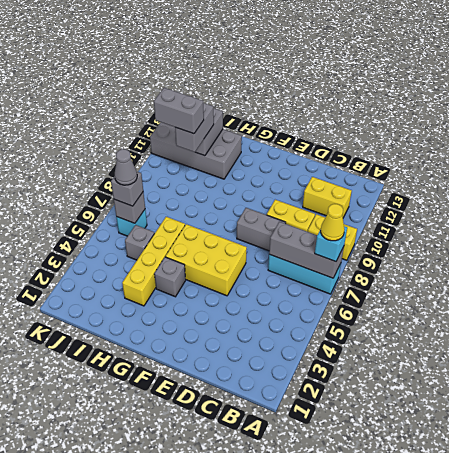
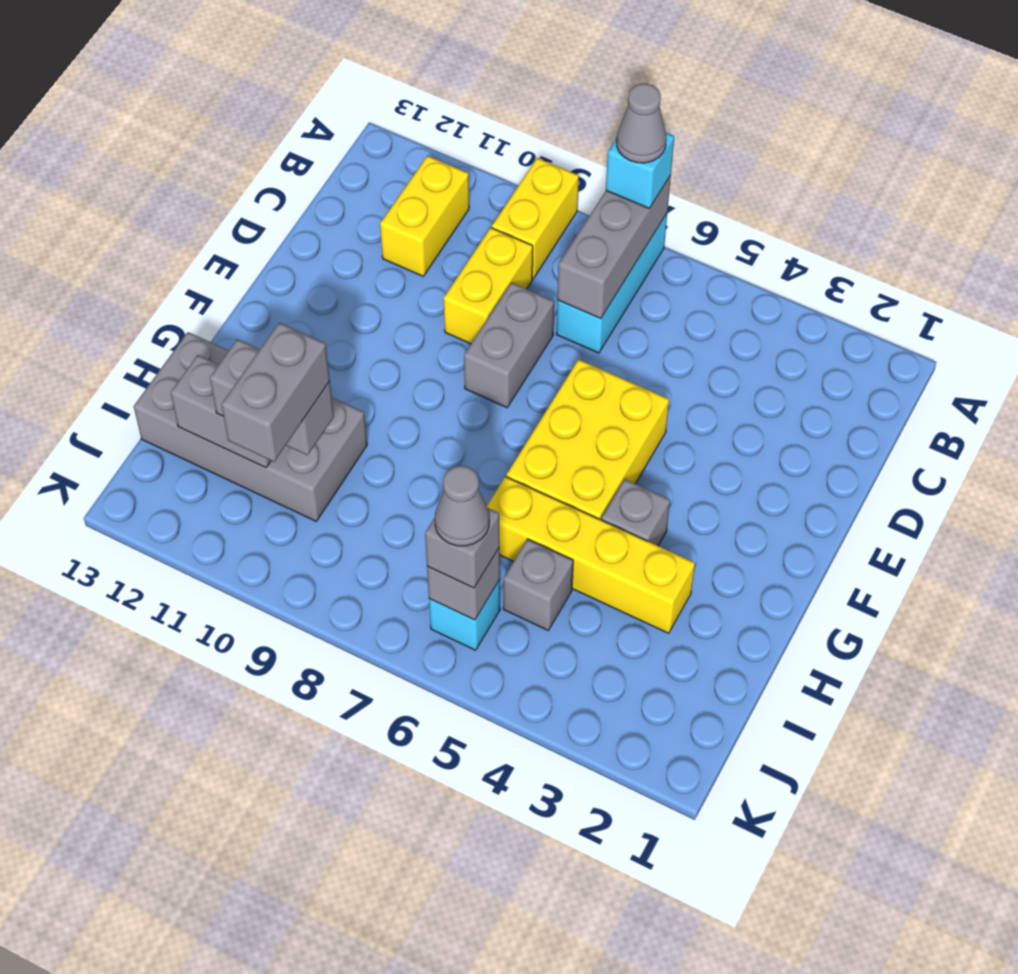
yellow cone A7 level 4 -> grey cone A7 level 4
grey brick H11:K12 level 1 -> grey brick H10:I13 level 1

